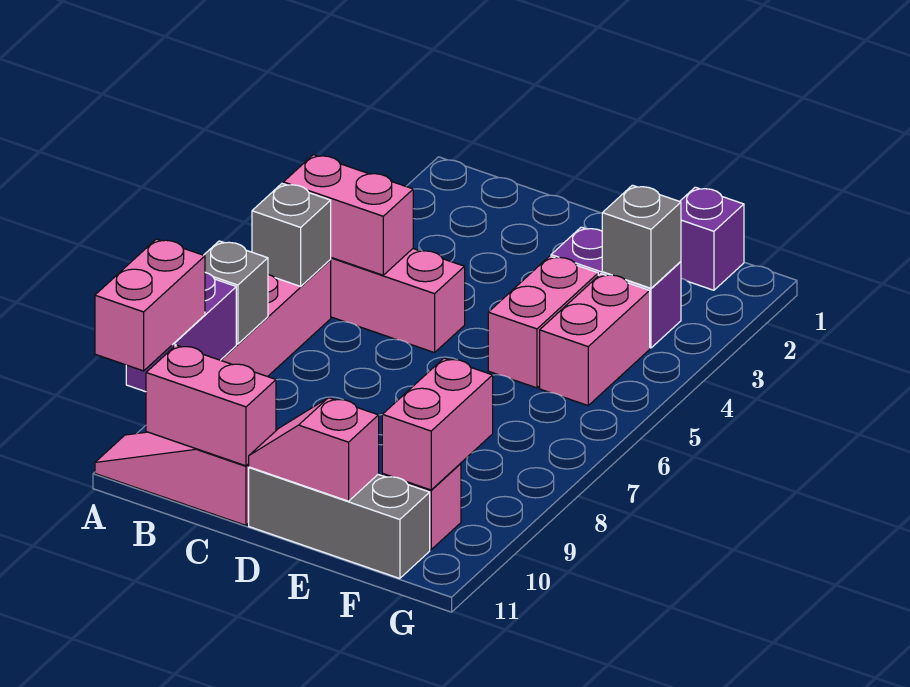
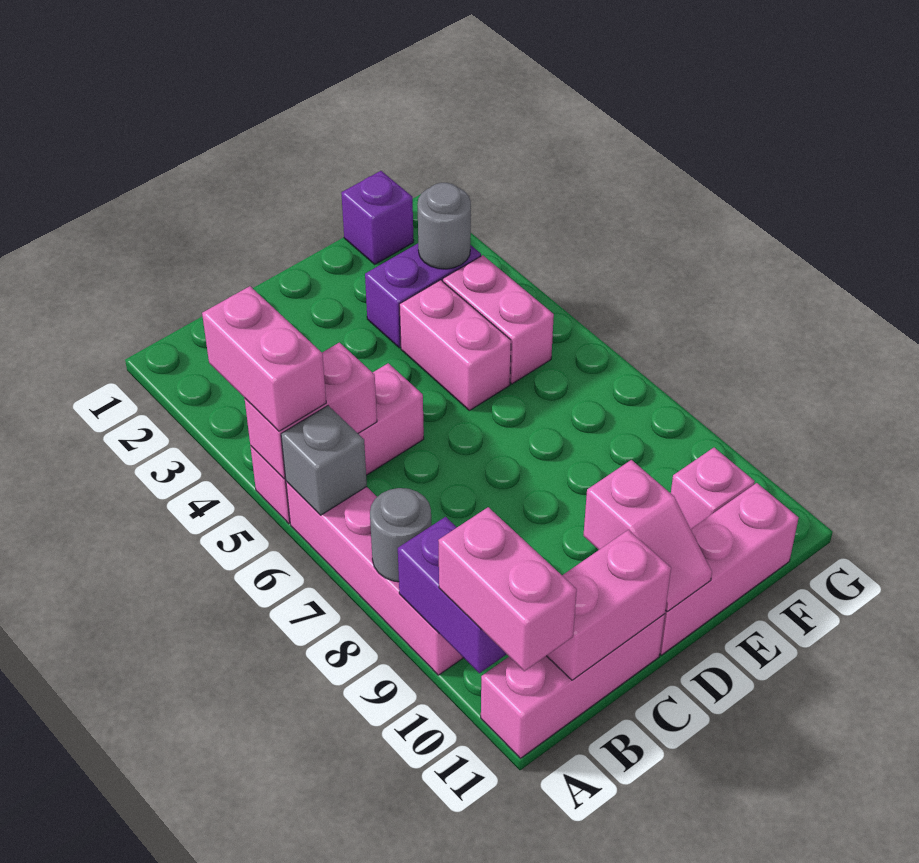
grey brick A8 level 2 -> grey round brick A8 level 2
pink slope A11:C11 level 1 top C -> pink brick A11:C11 level 1
grey brick D11:F11 level 1 -> pink brick D11:F11 level 1
pink slope D11:E11 level 2 top E -> pink slope D10:D11 level 2 top 10
grey brick F3 level 2 -> grey round brick F3 level 2
pink brick F9:F10 level 2 -> pink brick A4:A5 level 3

